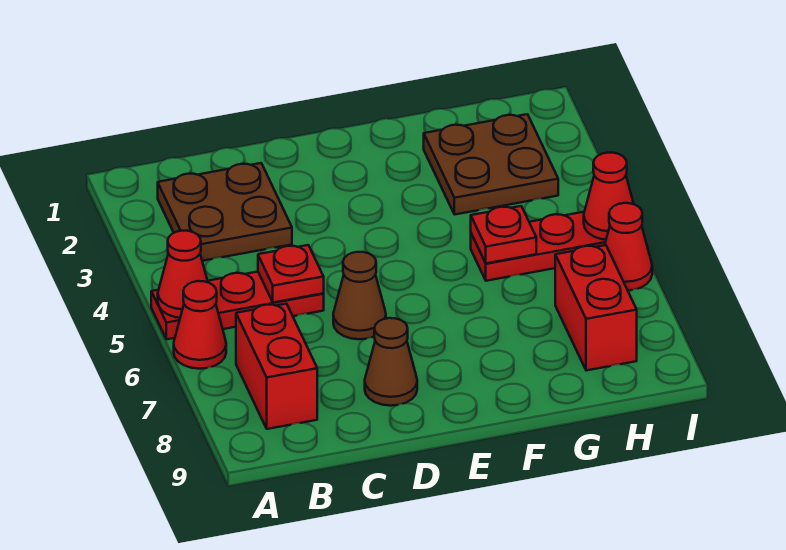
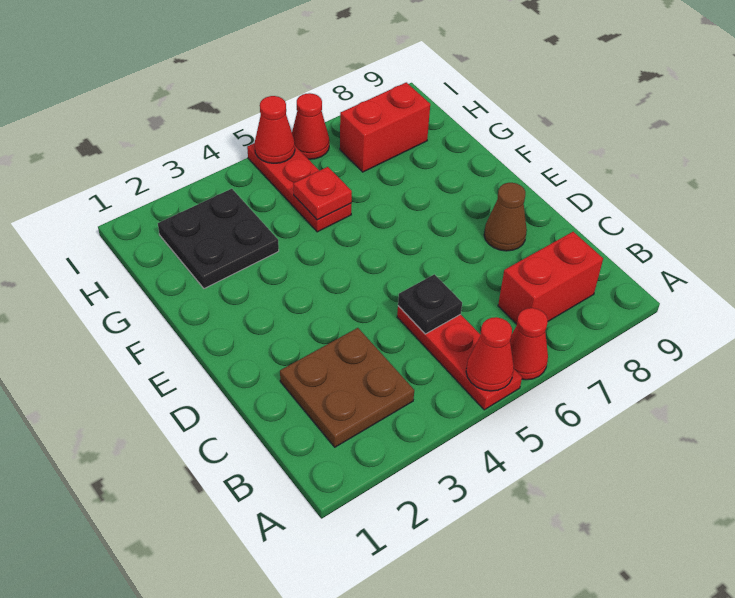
red plate C5 level 2 -> black plate C5 level 2
brown cone D6 level 1 -> none
brown plate G2:H3 level 1 -> black plate G2:H3 level 1

